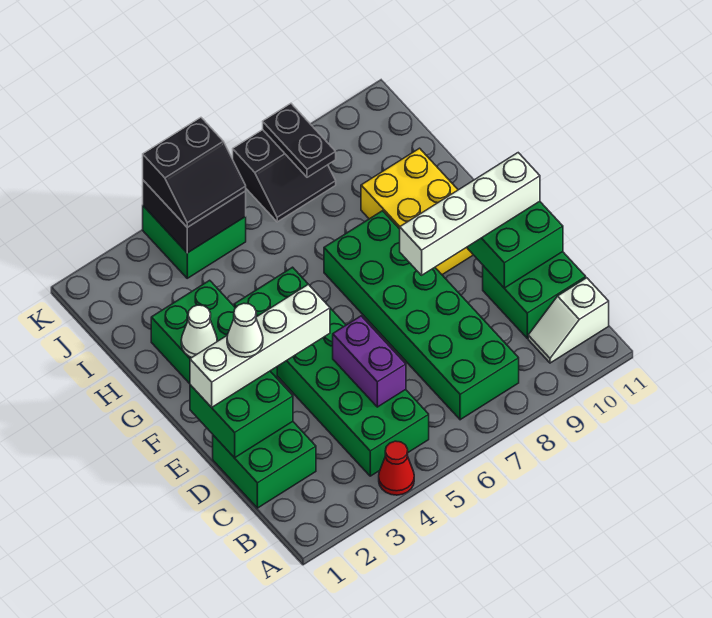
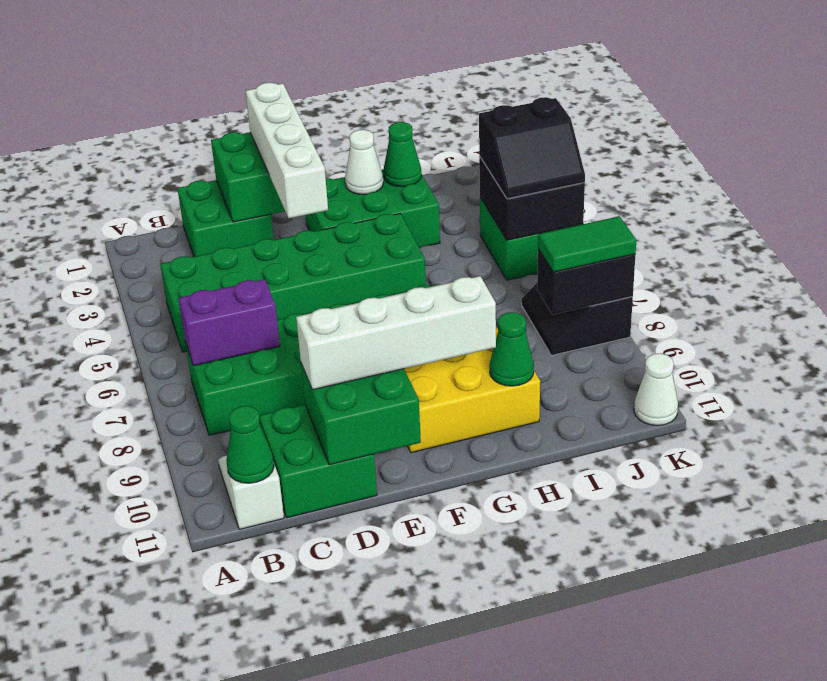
red cone A4 level 1 -> none
none -> green cone B11 level 2
purple brick C5:D5 level 2 -> purple brick B7:C7 level 2
white cone E2 level 4 -> white cone K11 level 1
white brick E8:E11 level 3 -> white brick D10:G10 level 3
none -> green cone H2 level 2
none -> green cone H10 level 2
black slope J4:K5 level 3 top K -> black slope J4:K5 level 3 top 4
black plate J8:K8 level 2 -> black brick J8:K8 level 2
none -> green tile J8:K8 level 3

